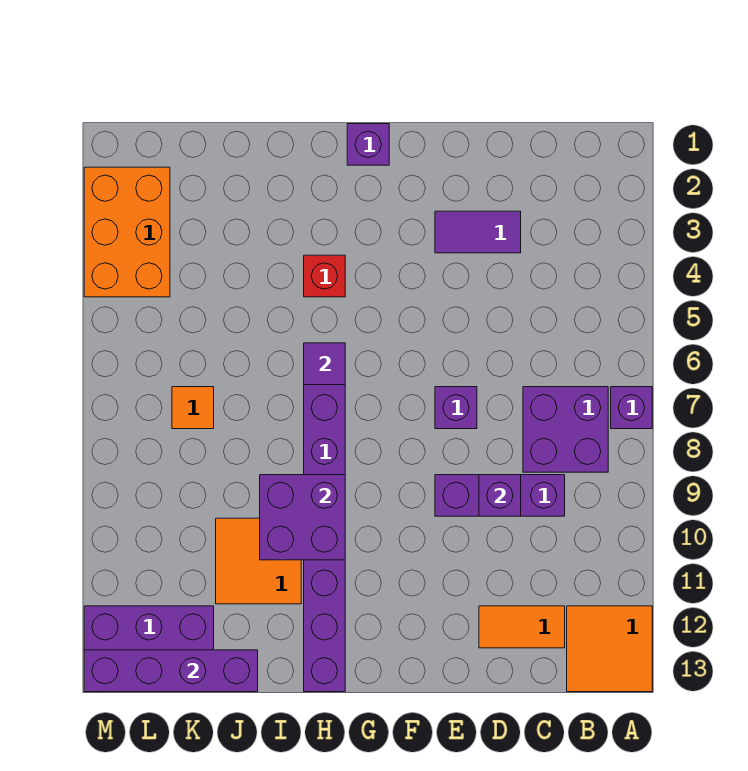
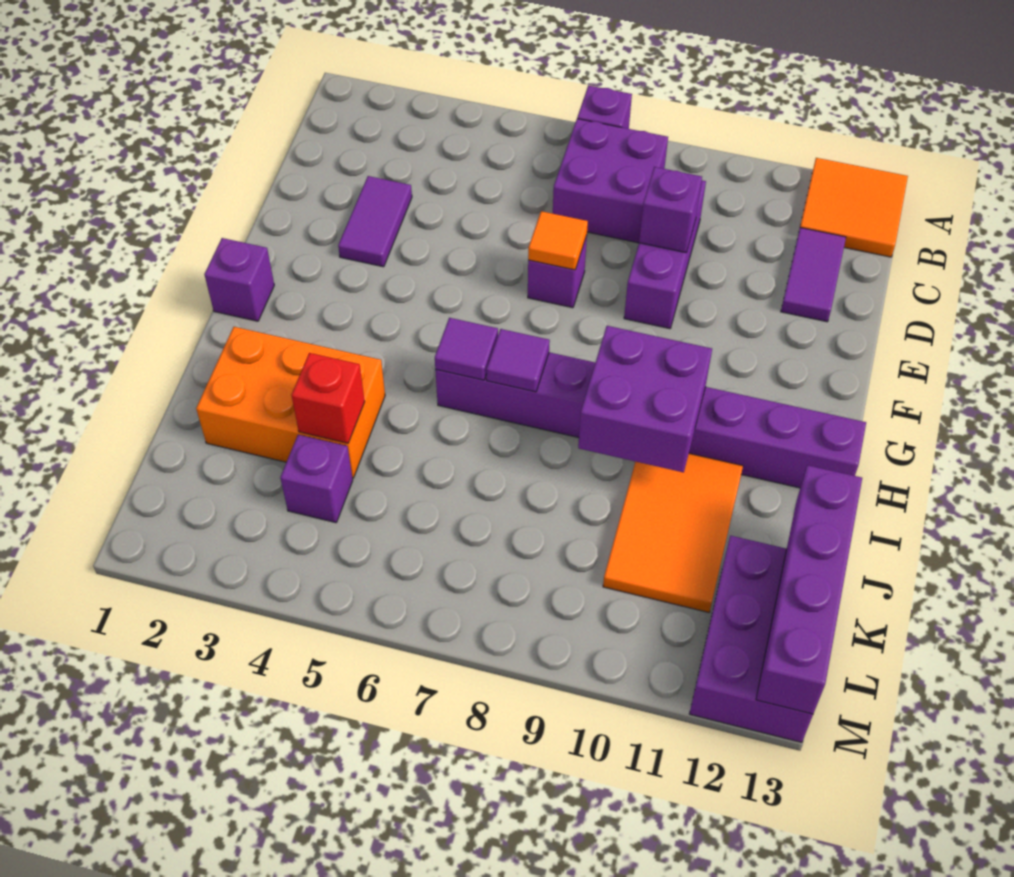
orange tile C12:D12 level 1 -> purple tile C12:D12 level 1
red brick H4 level 1 -> red brick J4 level 2
none -> purple tile H7 level 2
orange tile I10:J11 level 1 -> orange tile I10:K11 level 1
none -> purple brick K4 level 1
orange tile K7 level 1 -> orange tile E7 level 2
orange brick L2:M4 level 1 -> orange brick I2:J4 level 1

